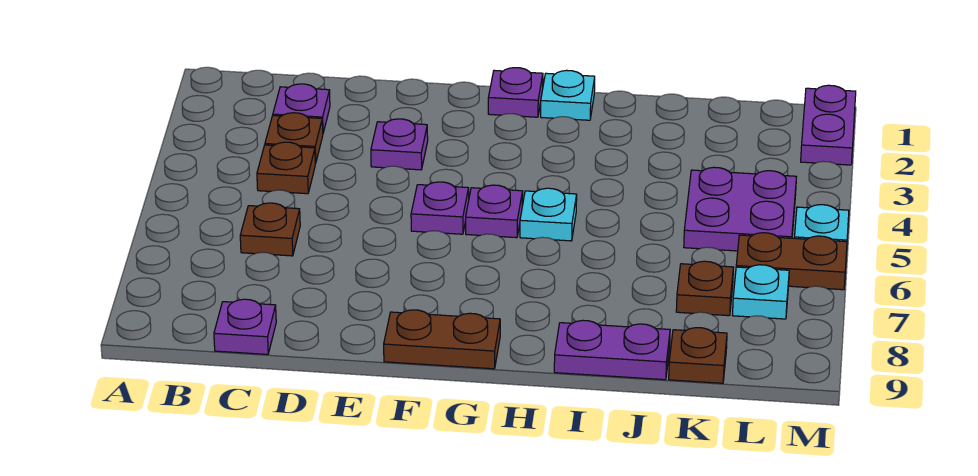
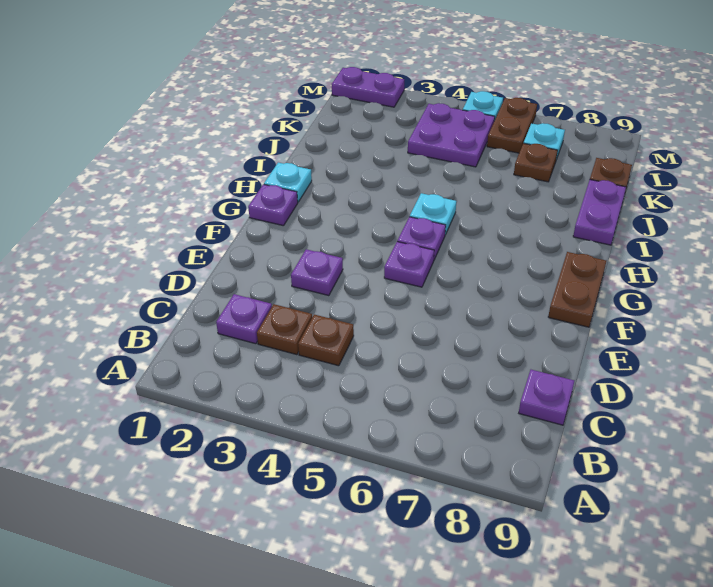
brown plate C6 level 1 -> none

